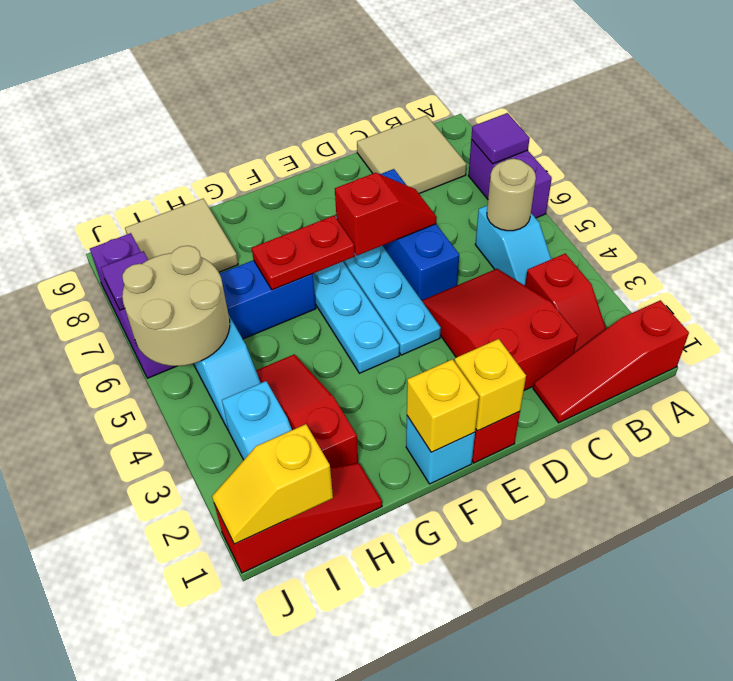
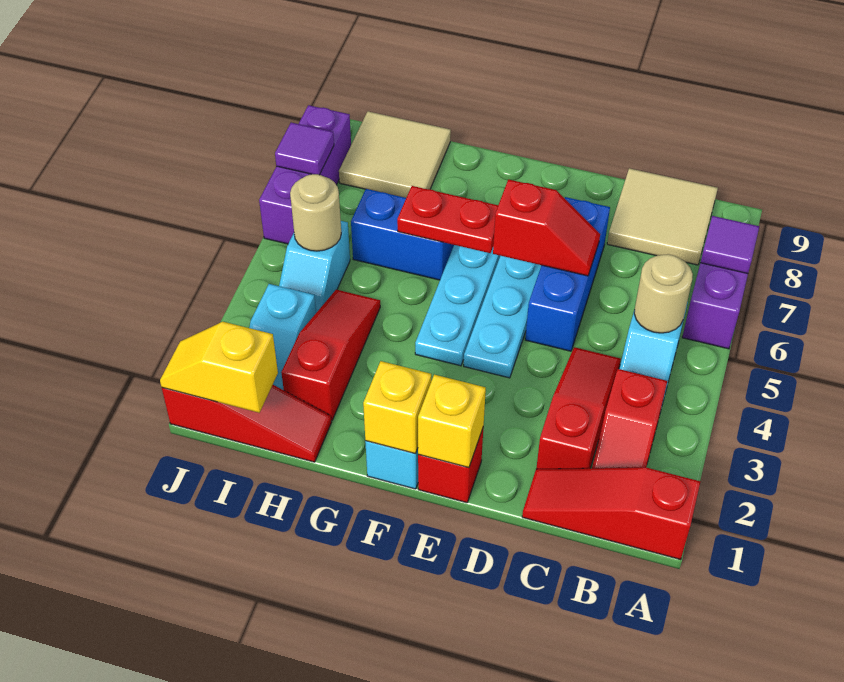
red slope C2:D4 level 1 top 2 -> red slope C2:C4 level 1 top 2
tan round brick I5:J6 level 2 -> tan round brick I5 level 2

